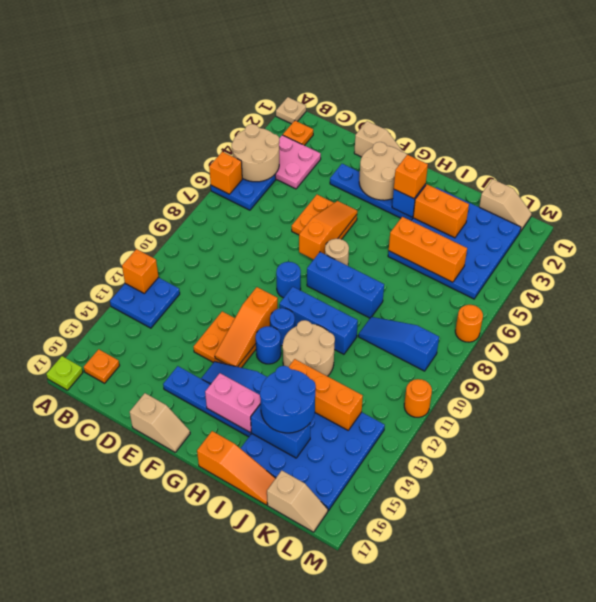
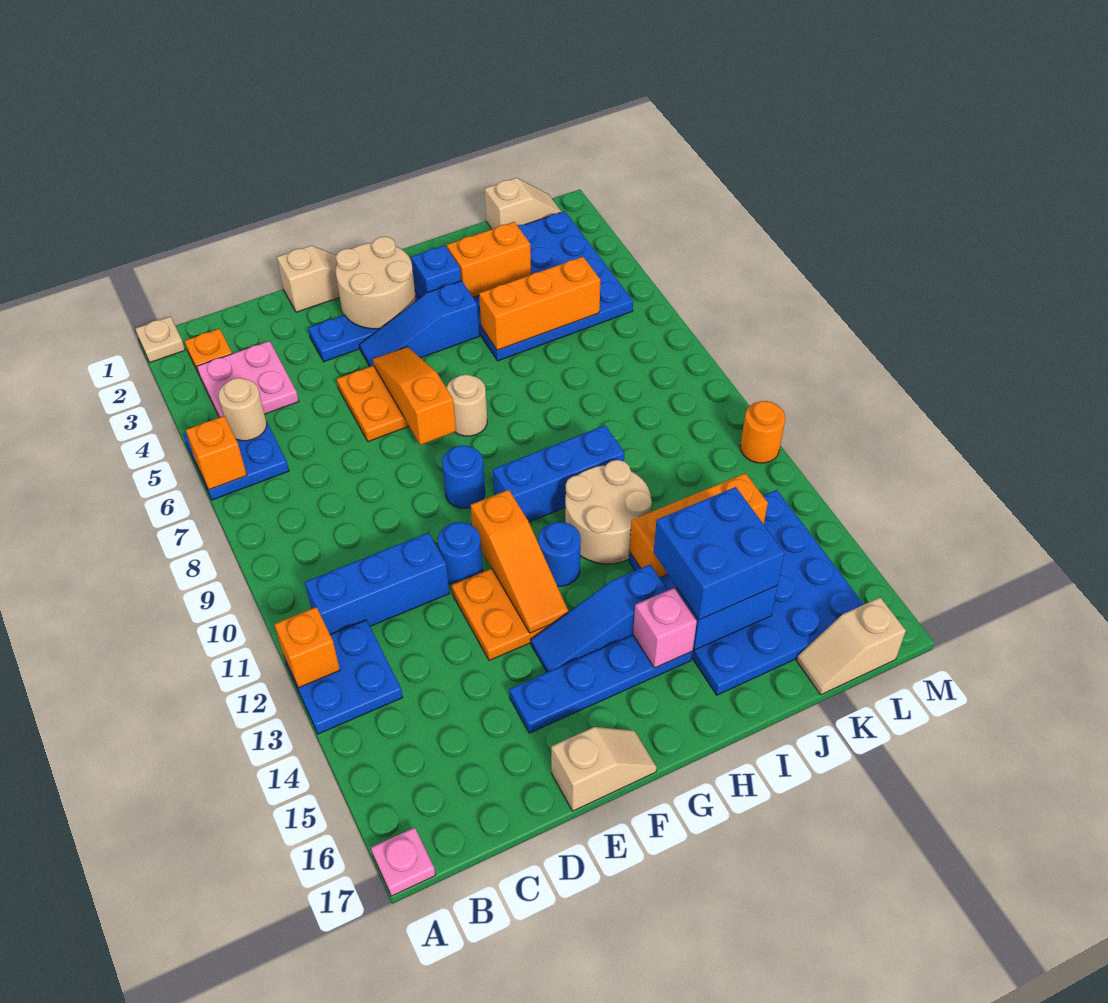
tan round brick A4:B5 level 2 -> tan round brick B5 level 2
lime plate A17 level 1 -> pink plate A17 level 1
orange plate B16 level 1 -> none
blue brick G8:I8 level 1 -> blue brick B11:D11 level 1
blue round brick G11 level 1 -> blue round brick E11 level 1
pink brick G15:H15 level 2 -> pink brick H15 level 2
orange brick H3 level 3 -> none
orange slope H17:J17 level 1 top H -> none
blue round brick I14:J15 level 3 -> blue brick I14:J15 level 3
blue slope J9:L9 level 1 top L -> blue slope F4:H4 level 1 top H
tan slope K17:L17 level 1 top K -> tan slope K17:L17 level 1 top L
orange round brick M7 level 1 -> none

